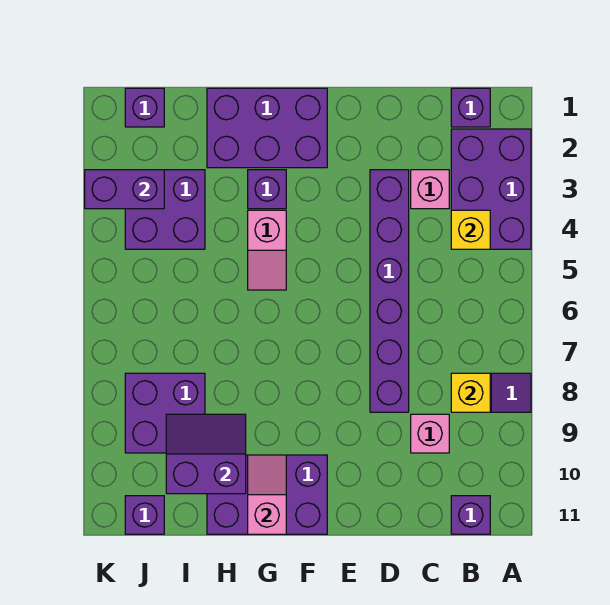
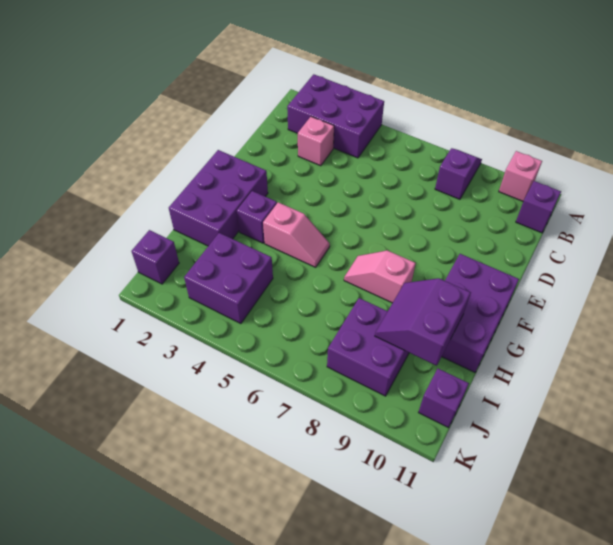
purple brick B1 level 1 -> none
yellow brick B4 level 2 -> none
yellow brick B8 level 2 -> none
pink brick C9 level 1 -> pink brick A10 level 1
purple brick D3:D8 level 1 -> none
pink slope G10:G11 level 2 top 11 -> pink slope G7:G8 level 1 top 8
purple brick J3:K3 level 2 -> none

